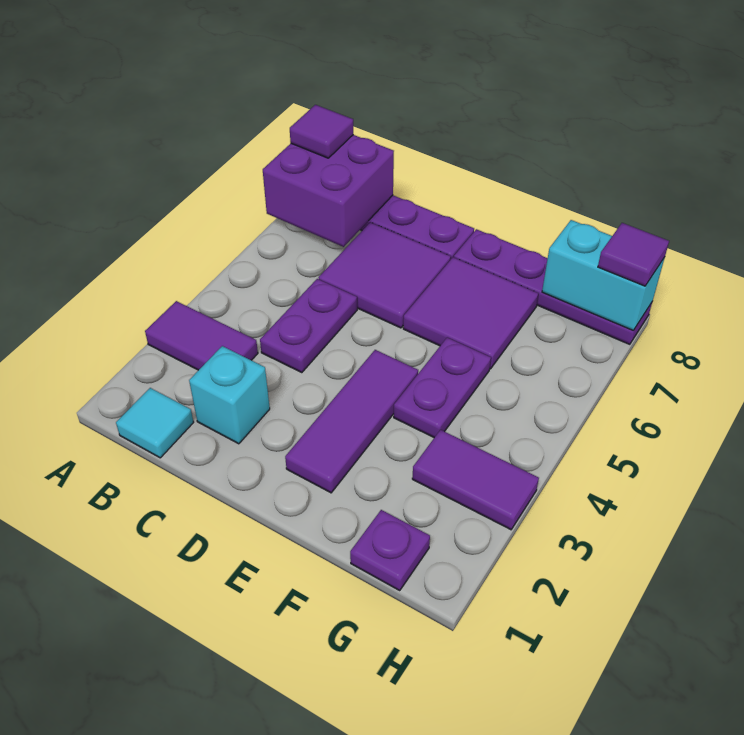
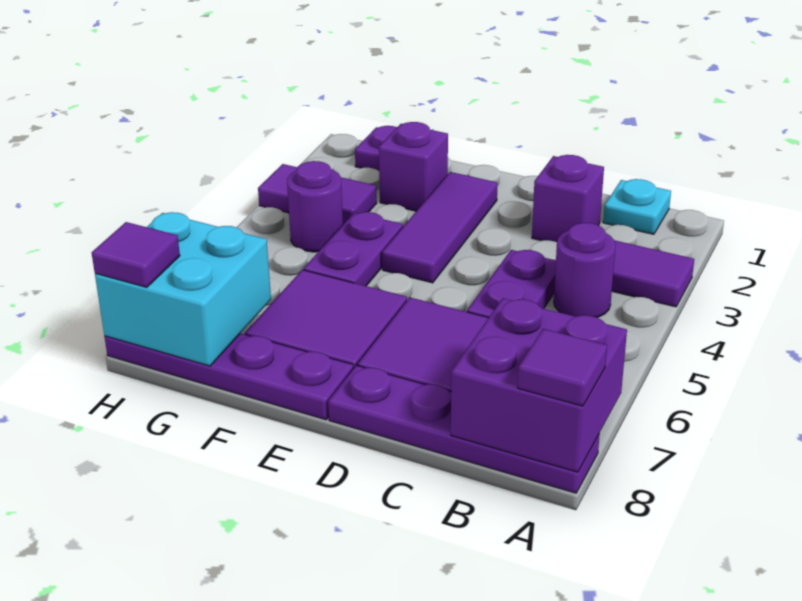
cyan tile B1 level 1 -> cyan plate B1 level 1
none -> purple round brick B4 level 1
cyan brick C2 level 1 -> purple brick C2 level 1
none -> purple brick F2 level 1
none -> purple round brick G4 level 1
cyan brick G8:H8 level 2 -> cyan brick G7:H8 level 2

